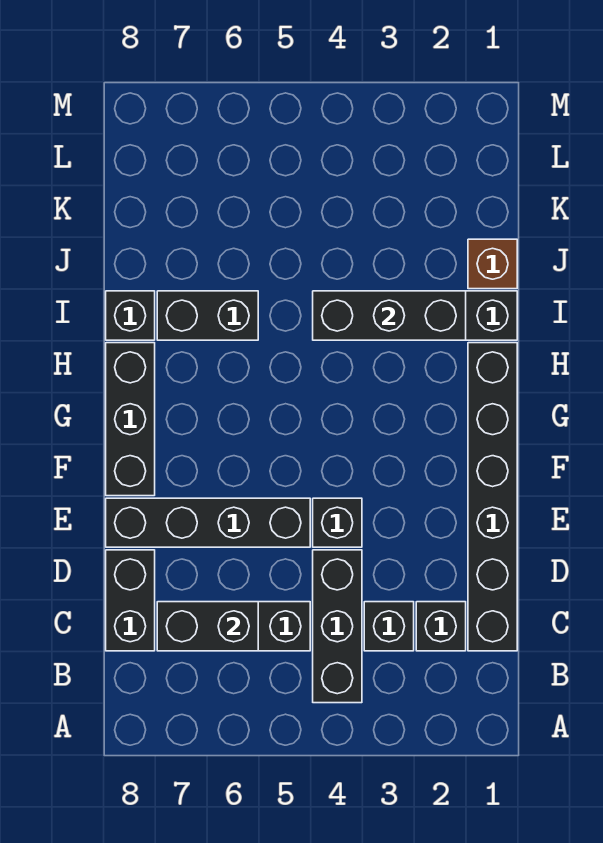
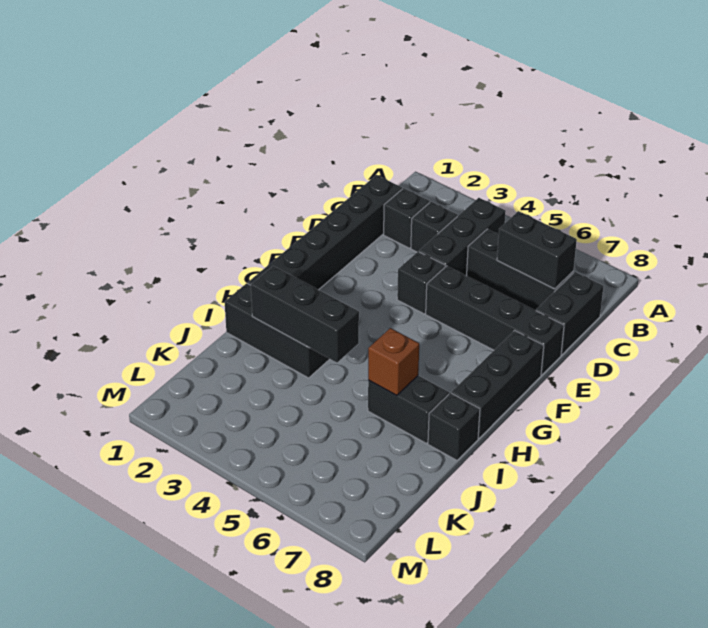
brown brick J1 level 1 -> brown brick I6 level 2

